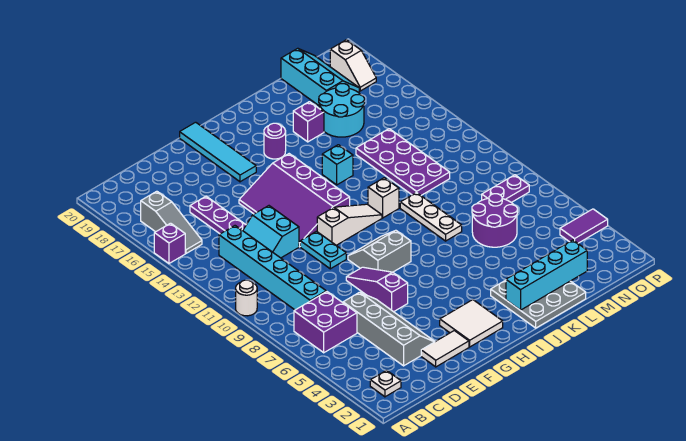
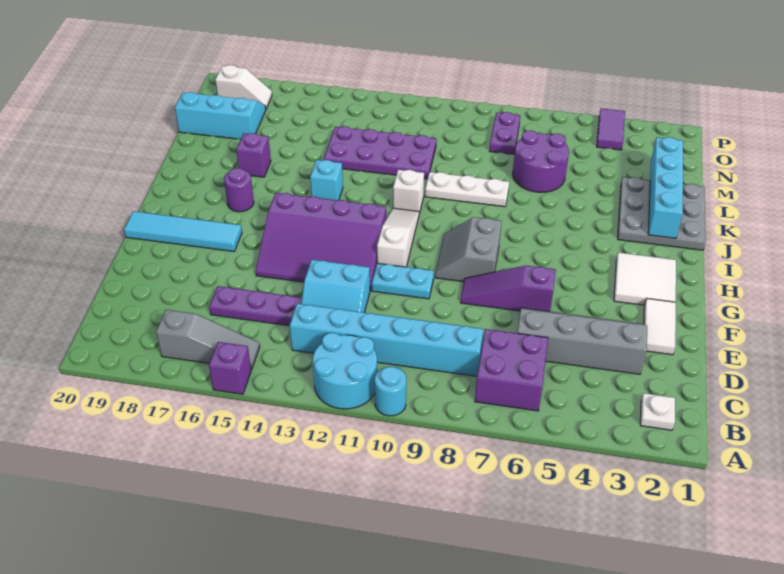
white round brick A10 level 1 -> cyan round brick A10 level 1
cyan round brick L16:M17 level 1 -> cyan round brick A11:B12 level 1

